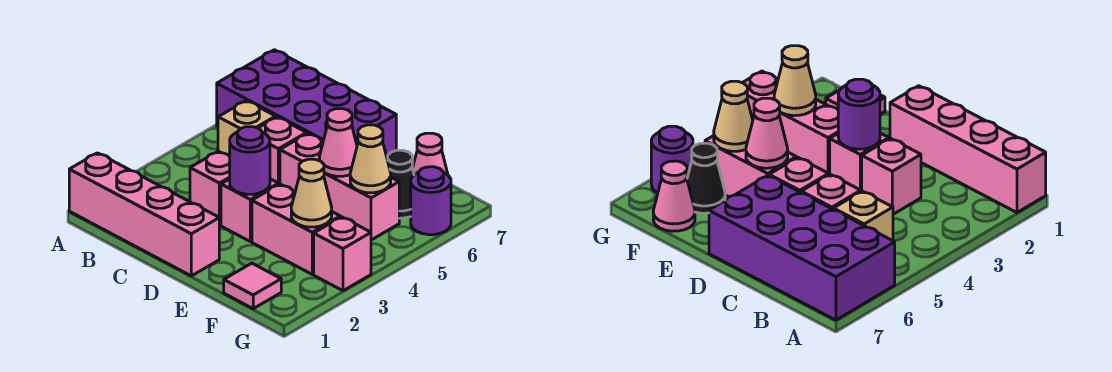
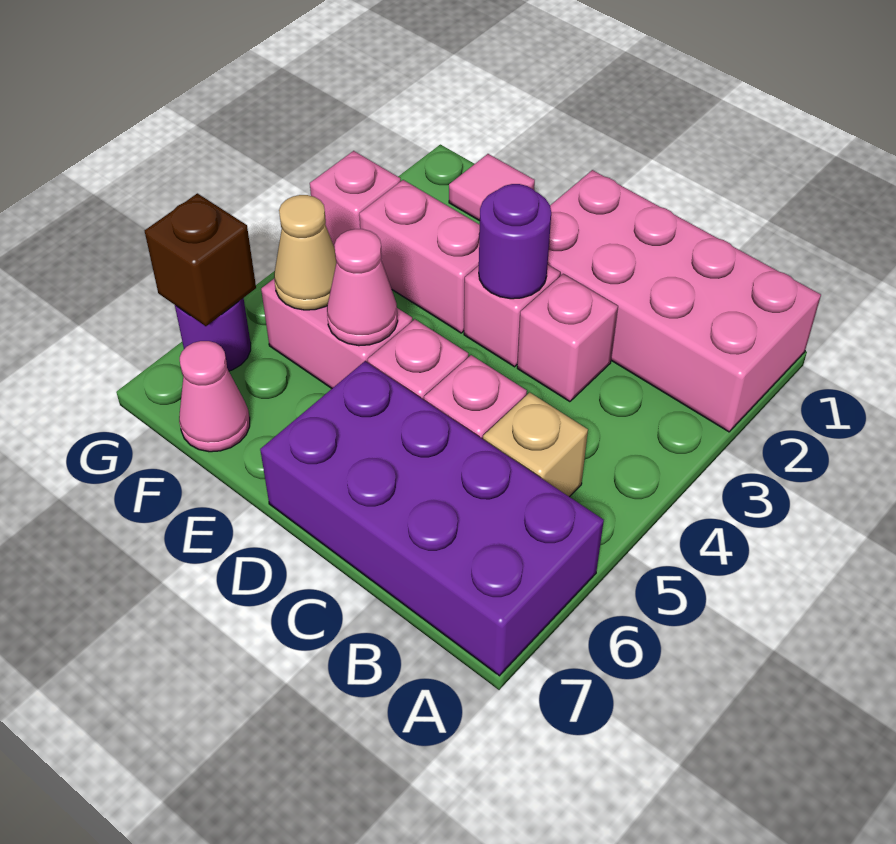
pink brick A1:D1 level 1 -> pink brick A1:D2 level 1
tan cone F3 level 2 -> none
black cone F6 level 1 -> none
none -> brown brick G6 level 2

